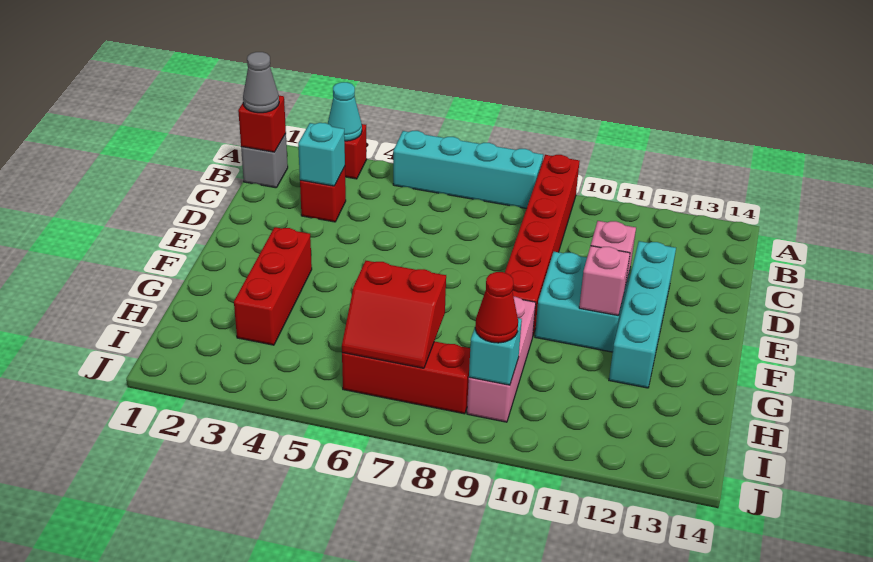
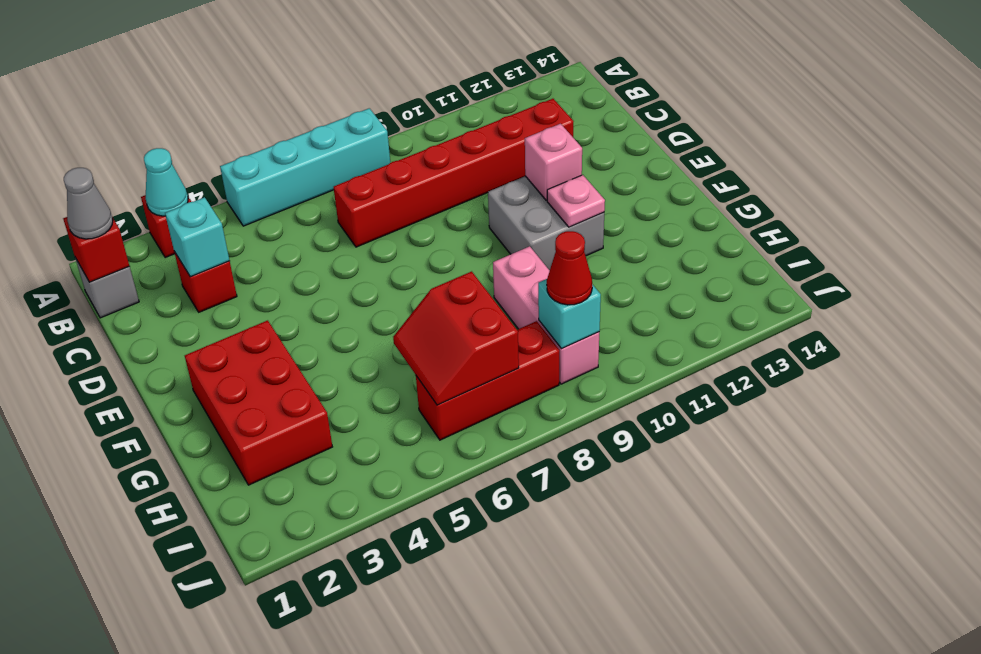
red brick A9:F9 level 1 -> red brick C7:C12 level 1
cyan brick D12:G12 level 1 -> none
cyan brick E10:F11 level 1 -> grey brick E10:F11 level 1
red brick F3:H3 level 1 -> red brick F2:H3 level 1
pink brick F11 level 2 -> pink plate F11 level 2
red slope H6:I7 level 2 top H -> red slope H6:I7 level 2 top 7

